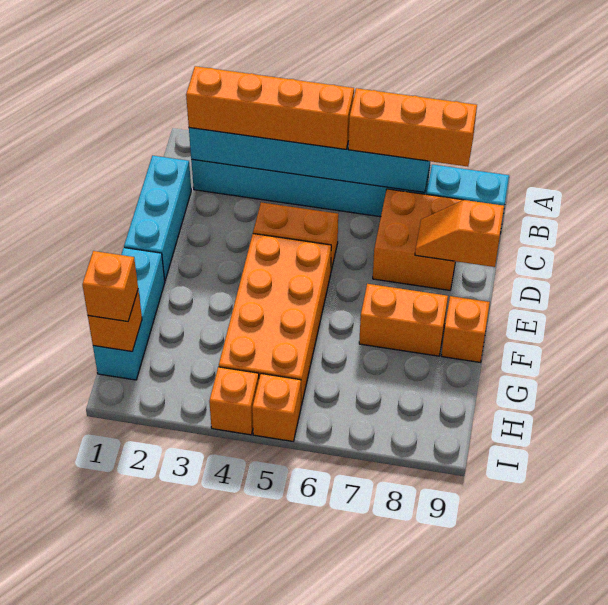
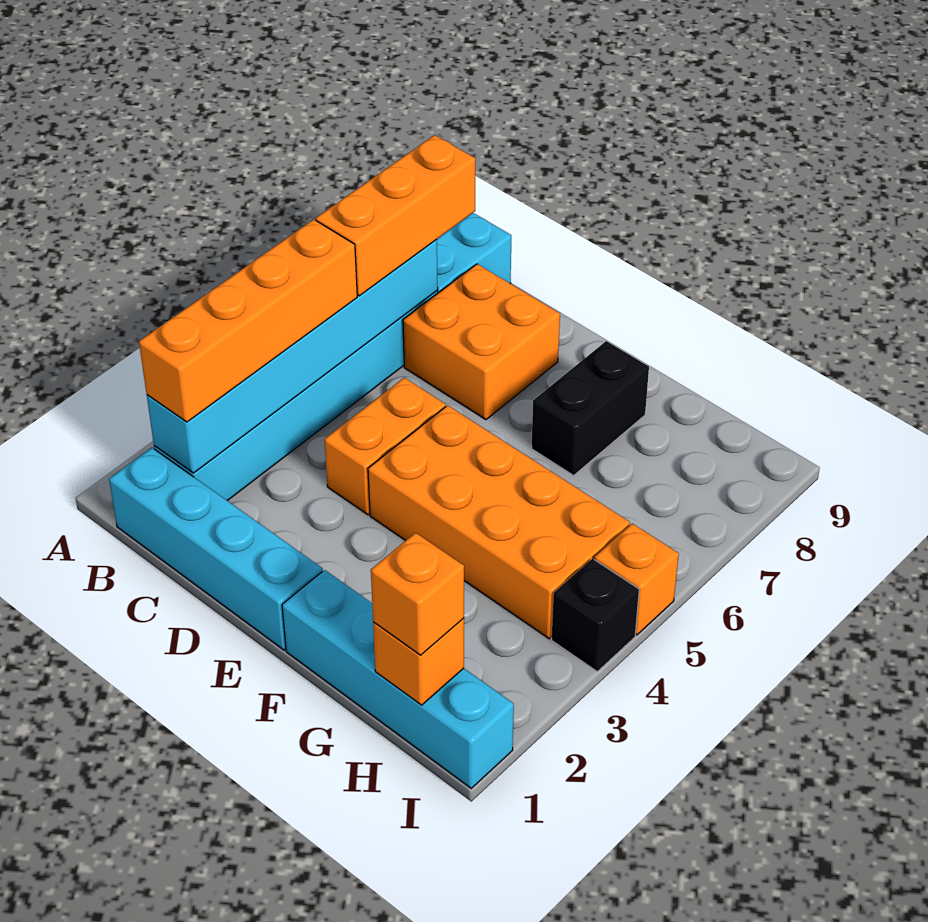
cyan brick C1:E1 level 1 -> cyan brick B1:E1 level 1
orange slope D8:D9 level 2 top 9 -> none
cyan brick F1:H1 level 1 -> cyan brick F1:I1 level 1
orange brick F7:F8 level 1 -> black brick F7:F8 level 1
orange brick F9 level 1 -> none
orange brick I4 level 1 -> black brick I4 level 1

